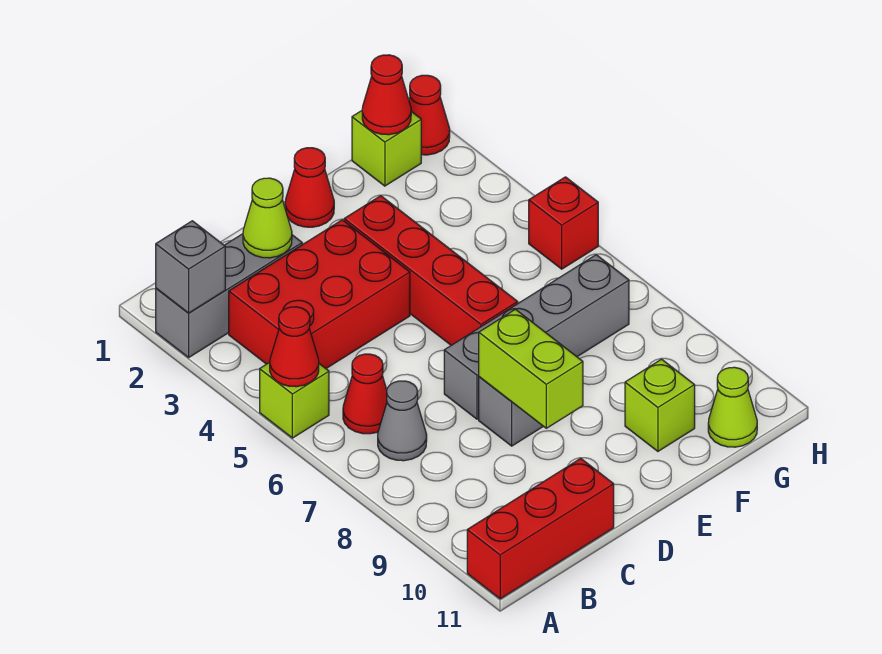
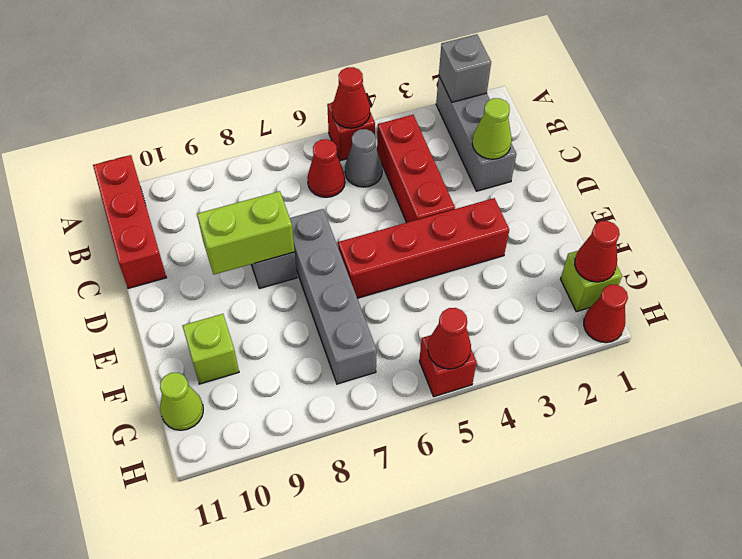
lime brick A5 level 1 -> red brick A5 level 1
red brick B3:D4 level 1 -> red brick B4:D4 level 1
grey cone B7 level 1 -> grey cone B5 level 1
red cone E1 level 1 -> red cone H5 level 2

